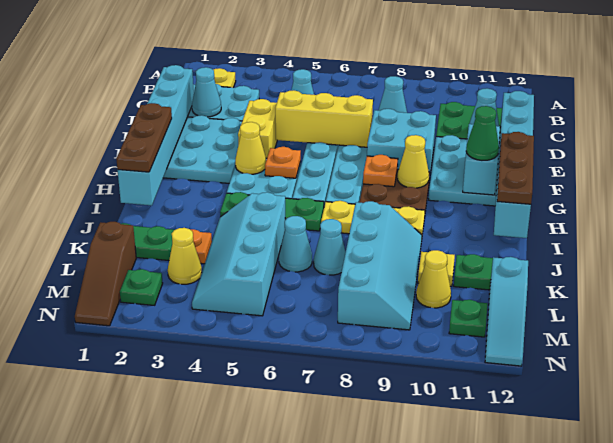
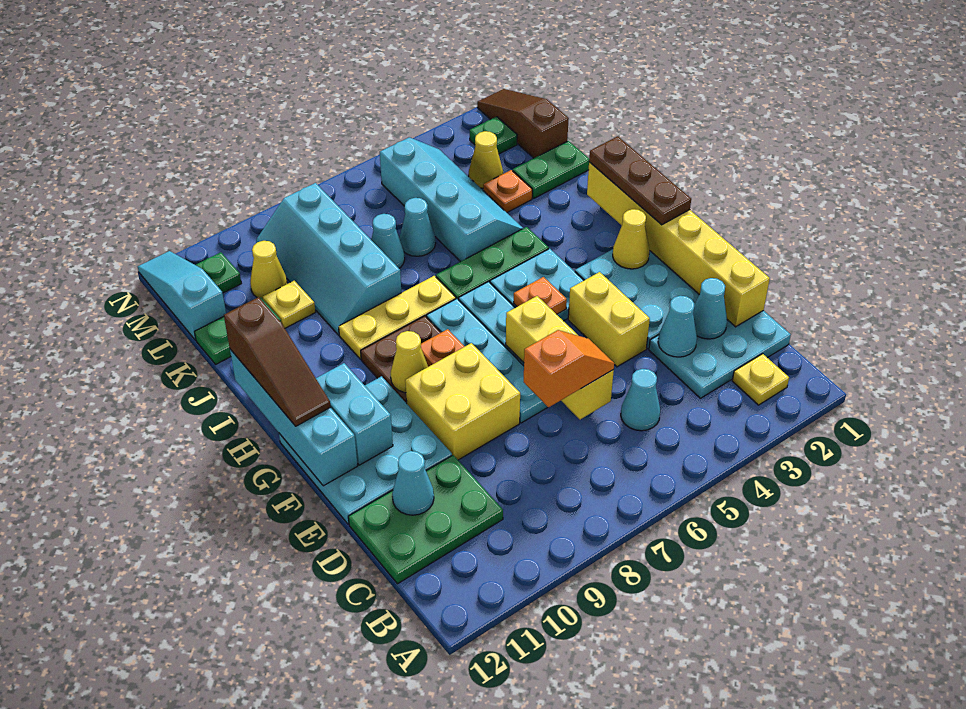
cyan cone C8 level 1 -> cyan cone D3 level 2
cyan brick D1:I1 level 2 -> yellow brick D1:I1 level 2
none -> orange slope D6:D7 level 3 top 7
cyan brick D12:I12 level 2 -> cyan brick F12:I12 level 2
yellow brick E5:E7 level 2 -> yellow brick D6:F6 level 2
cyan brick E8:F9 level 1 -> yellow brick E8:F9 level 1
yellow cone G4 level 2 -> yellow cone G2 level 2
green cone G11 level 3 -> none
brown plate G12:I12 level 3 -> brown slope G12:I12 level 3 top I

